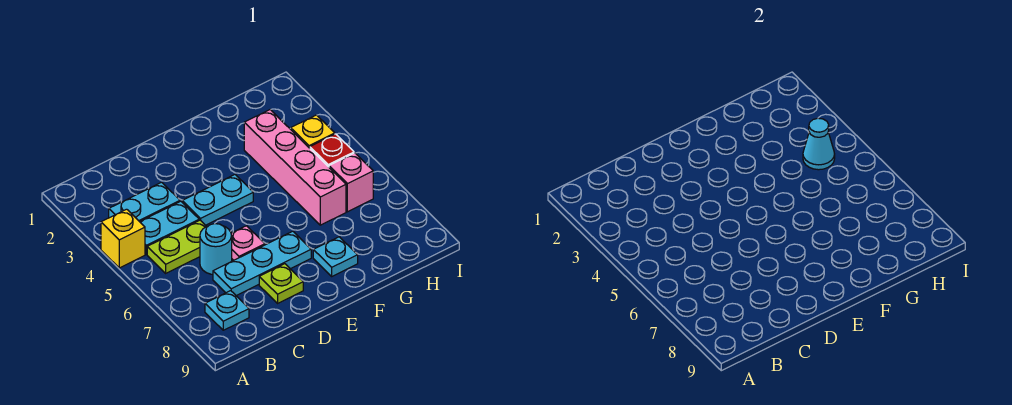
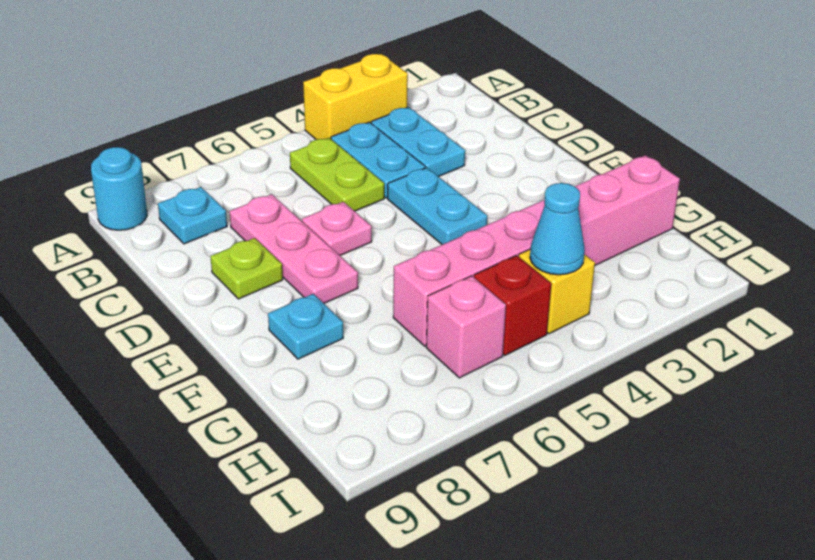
yellow brick A4 level 1 -> yellow brick A3:A4 level 1
cyan round brick C6 level 1 -> cyan round brick A9 level 1
cyan plate C7:E7 level 1 -> pink plate C7:E7 level 1
pink brick G3:G6 level 1 -> pink brick G1:G6 level 1

